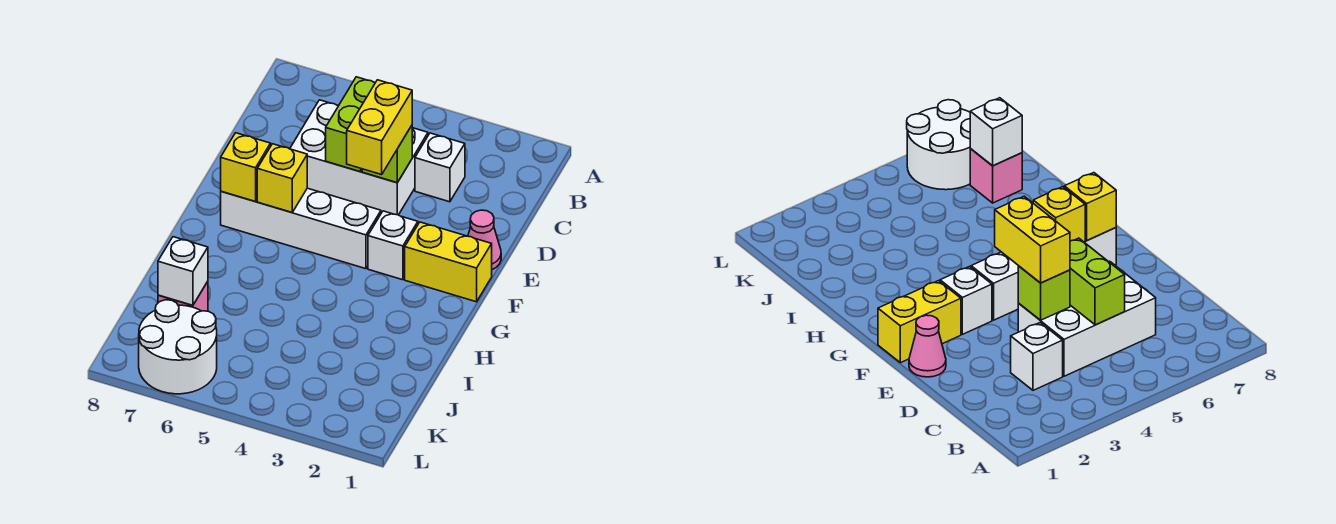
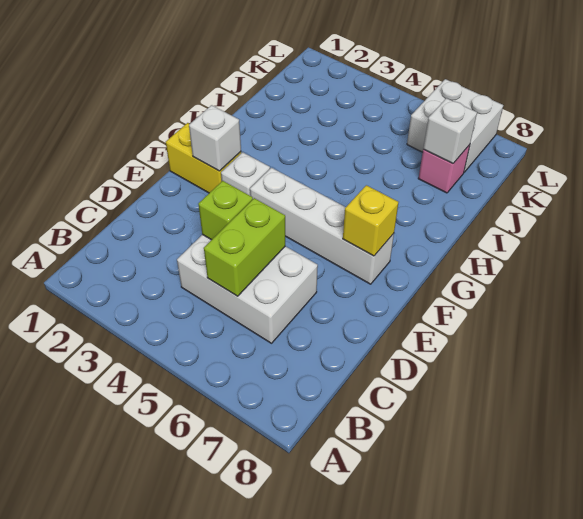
white brick C3 level 1 -> white brick F2 level 2
yellow brick D4:E4 level 3 -> none
pink cone E1 level 1 -> none
yellow brick F6 level 2 -> none
white round brick K6:L7 level 1 -> white brick K6:L7 level 1

